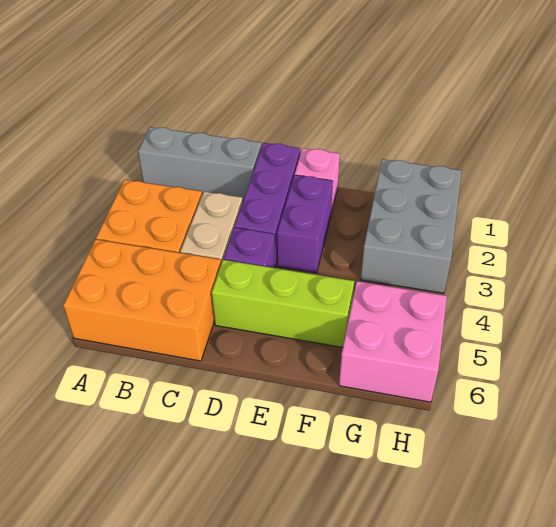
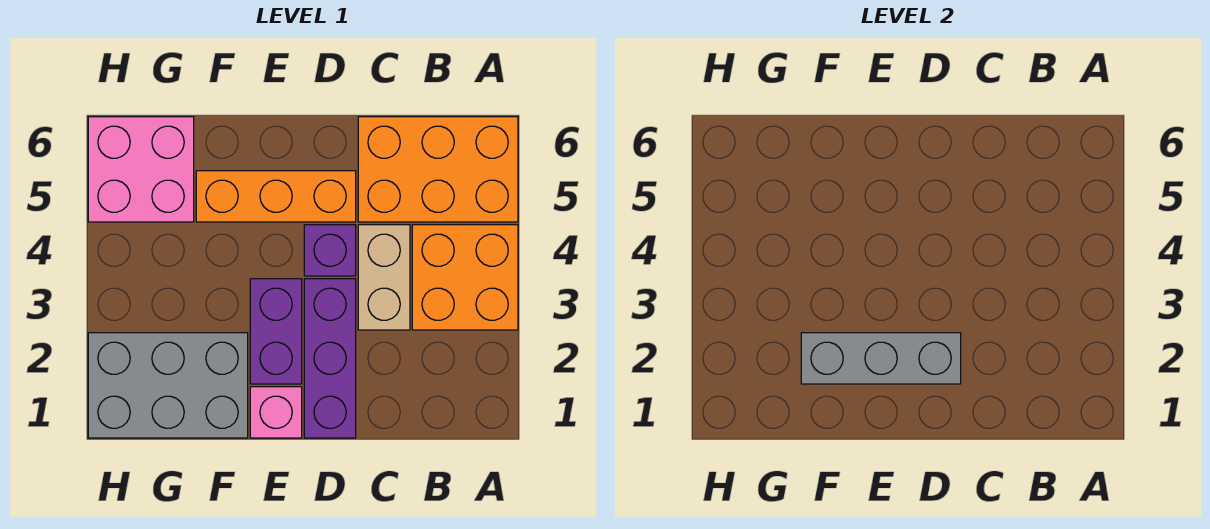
grey brick A1:C1 level 1 -> grey brick D2:F2 level 2
lime brick D5:F5 level 1 -> orange brick D5:F5 level 1
grey brick G1:H3 level 1 -> grey brick F1:H2 level 1

